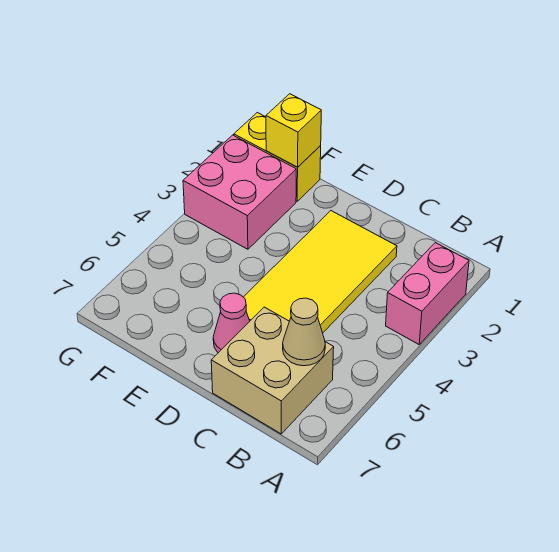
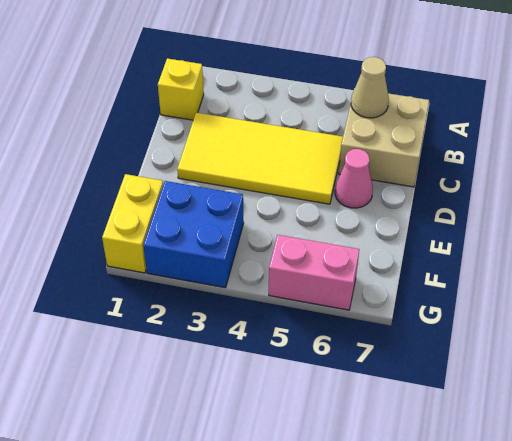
pink brick A2:A3 level 1 -> pink brick G5:G6 level 1
yellow brick F1 level 2 -> yellow brick B1 level 1
pink brick F2:G3 level 1 -> blue brick F2:G3 level 1

